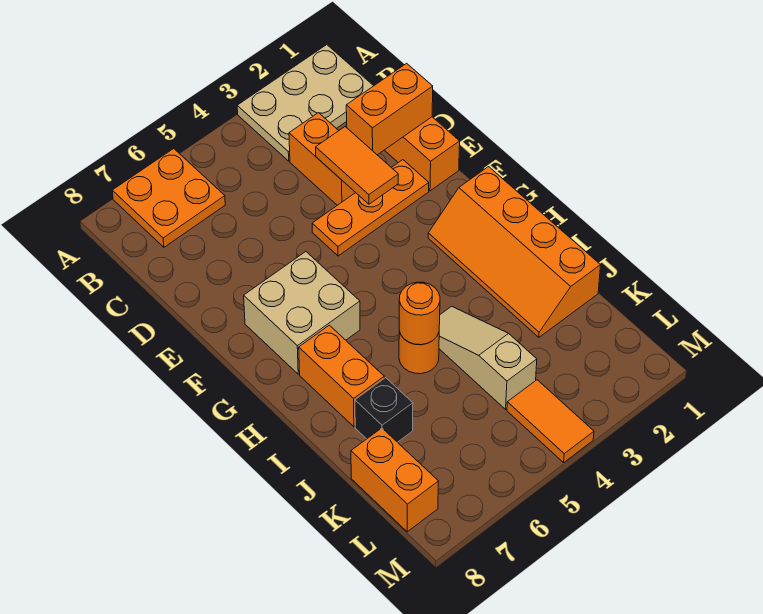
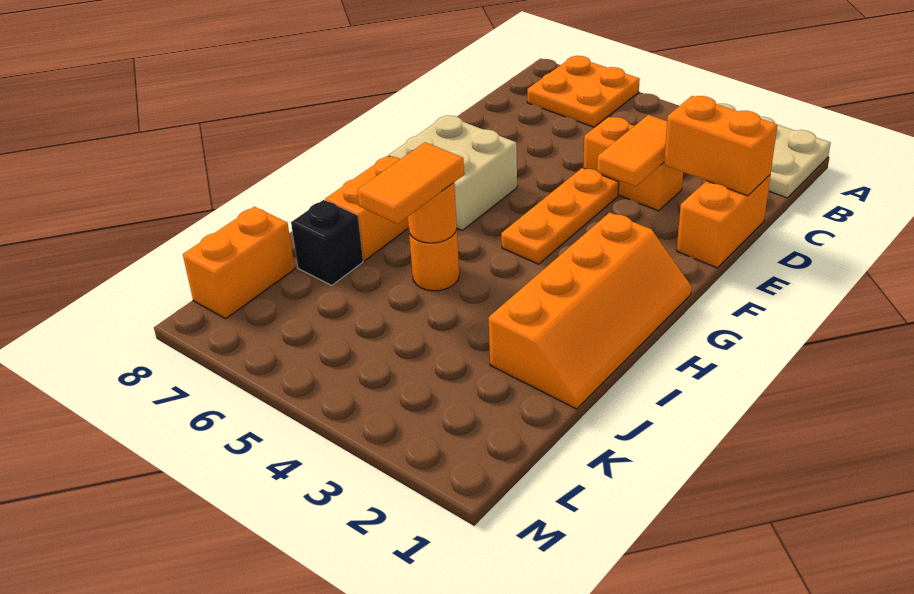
orange brick C3:D3 level 1 -> orange brick D3:D4 level 1
orange plate E2:E4 level 1 -> orange plate E4:G4 level 1
orange slope G1:J2 level 1 top 1 -> orange slope G1:J2 level 1 top 2
tan slope I4:K4 level 1 top K -> none
orange tile L4:M4 level 1 -> orange tile I5:J5 level 3

